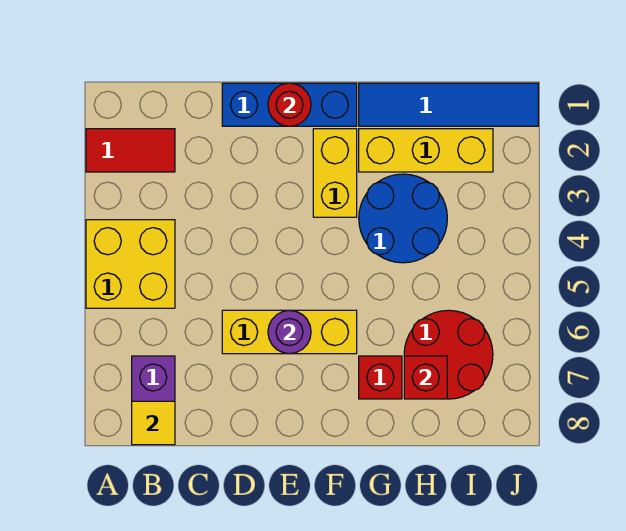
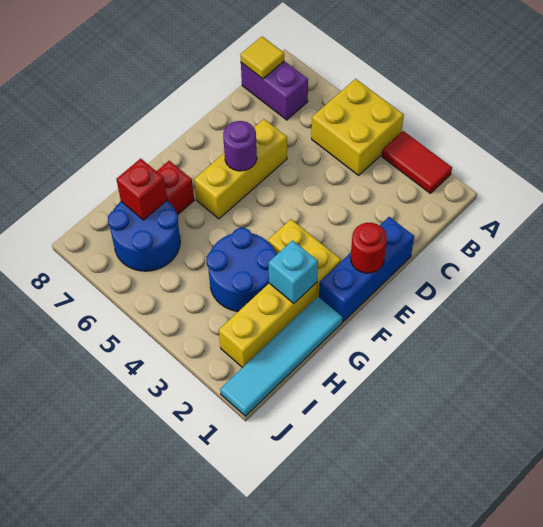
red tile A2:B2 level 1 -> red tile A2:A3 level 1
blue tile G1:J1 level 1 -> cyan tile G1:J1 level 1
none -> cyan brick G2 level 2
red round brick H6:I7 level 1 -> blue round brick H6:I7 level 1

